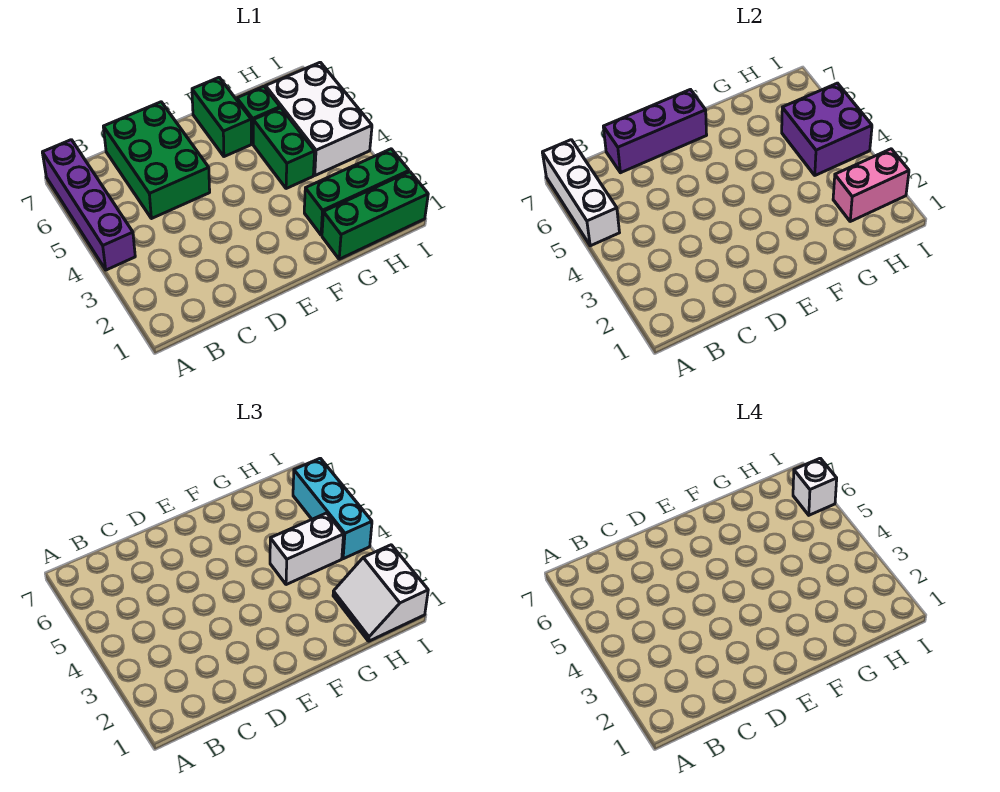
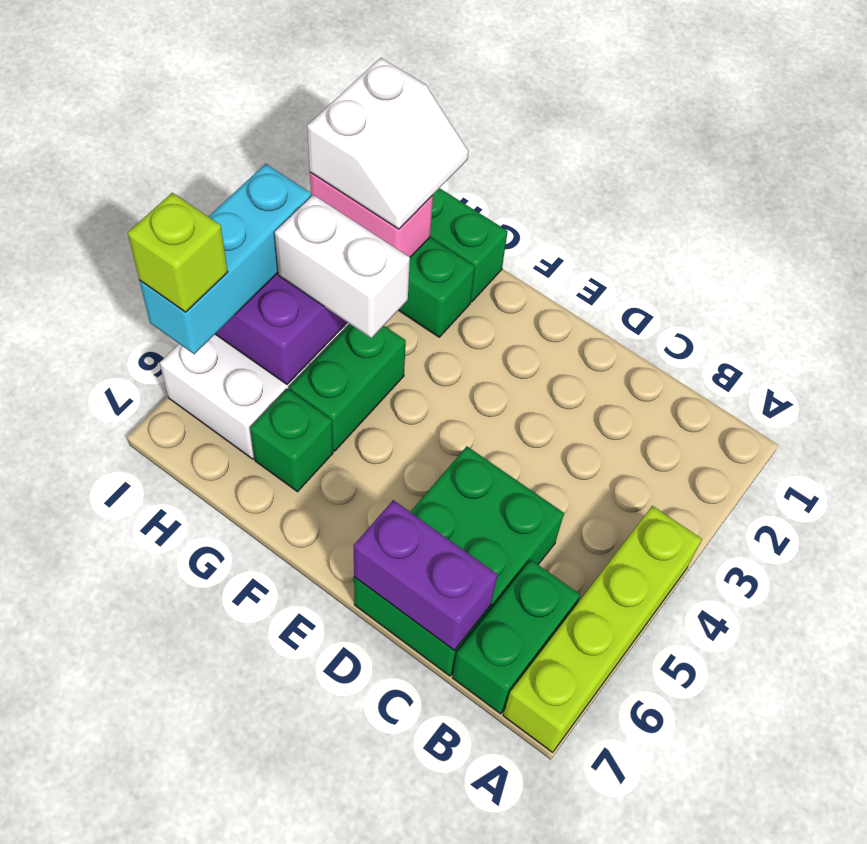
purple brick A4:A7 level 1 -> lime brick A4:A7 level 1
white brick A5:A7 level 2 -> none
purple brick C7:E7 level 2 -> purple brick C7:D7 level 2
green brick F6:F7 level 1 -> green brick B6:B7 level 1
white brick I6 level 4 -> lime brick I6 level 4

